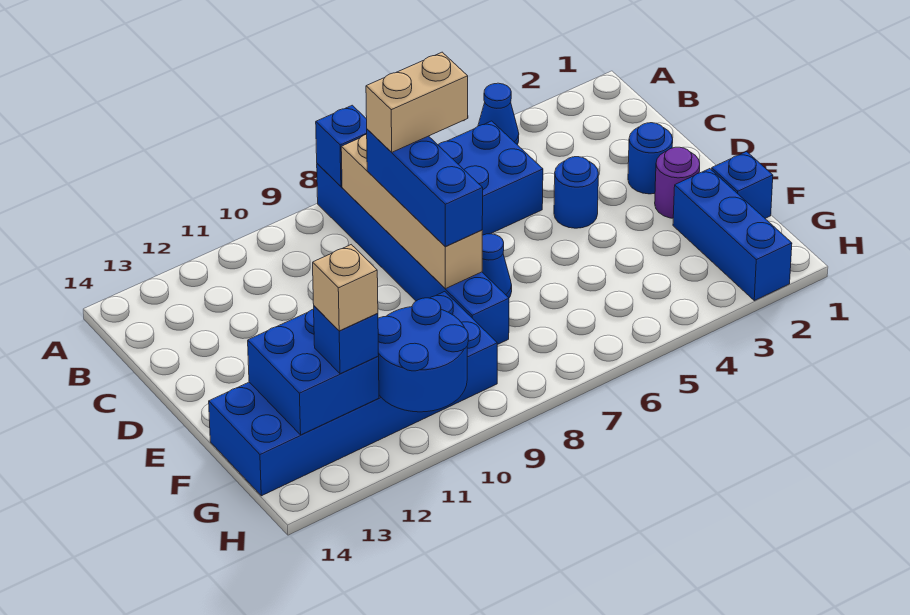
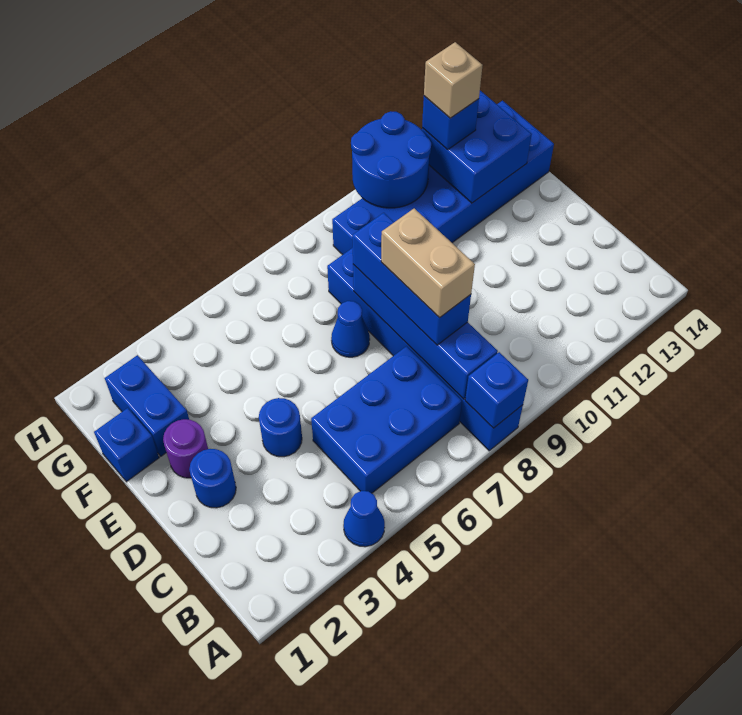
tan brick B8:E8 level 2 -> blue brick B8:E8 level 2
tan brick C7:C8 level 4 -> tan brick C8:D8 level 4
blue brick F2:H2 level 1 -> blue brick F2:G2 level 1

